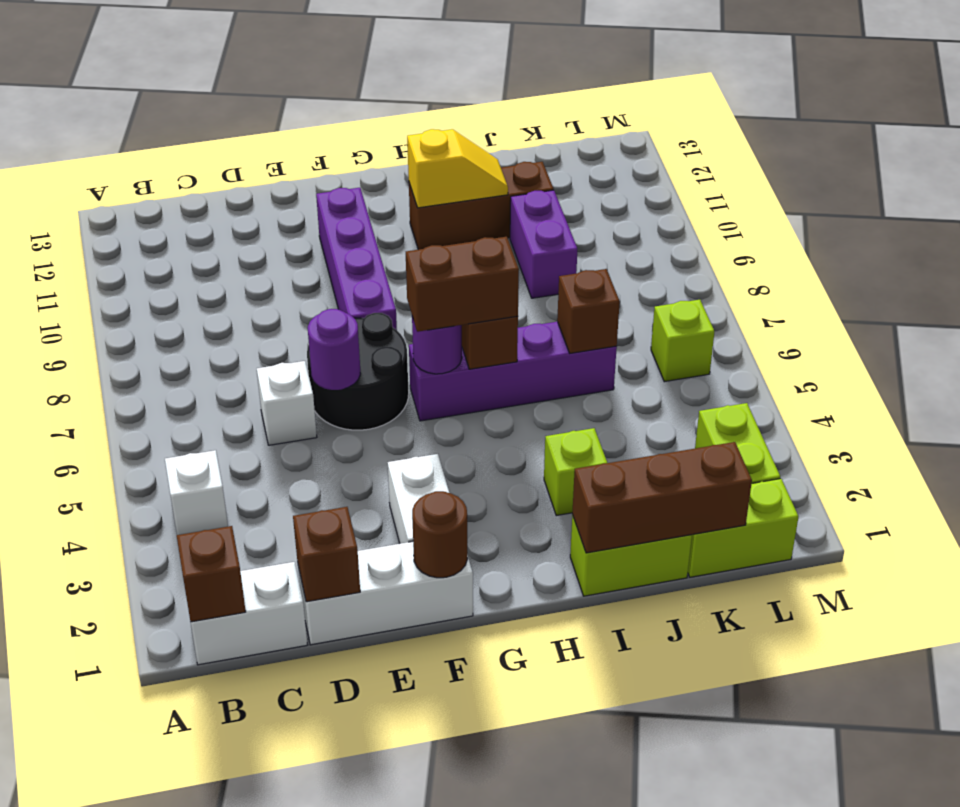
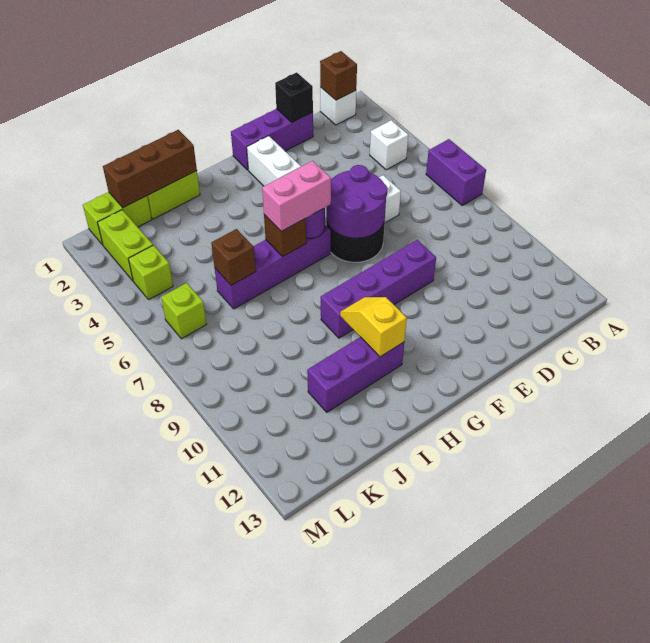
white brick B1:C1 level 1 -> white brick B1 level 1
white brick D1:F1 level 1 -> purple brick D1:F1 level 1
brown brick D1 level 2 -> black brick D1 level 2
purple round brick E6 level 2 -> purple round brick E6:F7 level 2
brown round brick F1 level 2 -> none
purple brick F8:F11 level 1 -> purple brick E9:H9 level 1
brown brick G6:H6 level 3 -> pink brick G6:H6 level 3
brown brick H11:J11 level 1 -> purple brick H11:J11 level 1
yellow slope H11:I11 level 2 top H -> yellow slope H10:H11 level 2 top 11
lime brick I3 level 1 -> lime brick L4 level 1
purple brick J9:J10 level 1 -> purple brick A6:A7 level 1

